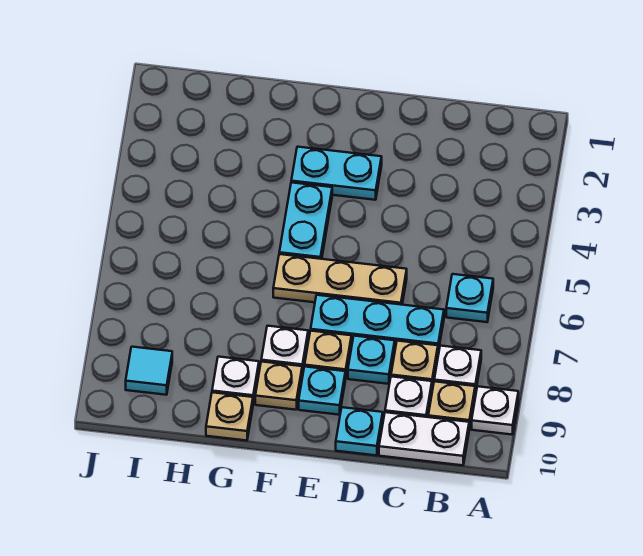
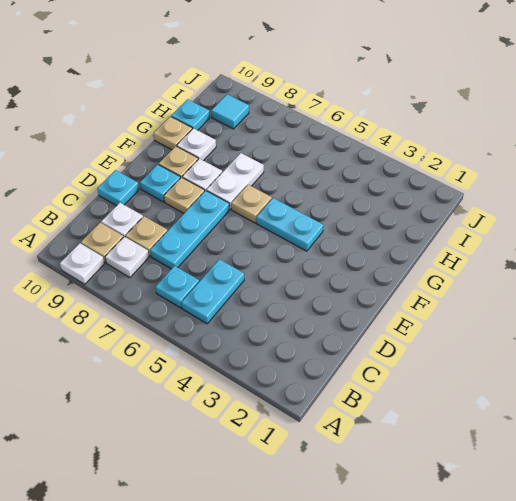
white plate B10:C10 level 1 -> white plate F7:G7 level 1
tan plate D6:F6 level 1 -> tan plate F6 level 1
cyan plate D8 level 1 -> cyan plate H10 level 1
cyan plate E3:F3 level 1 -> cyan plate B5:C5 level 1

